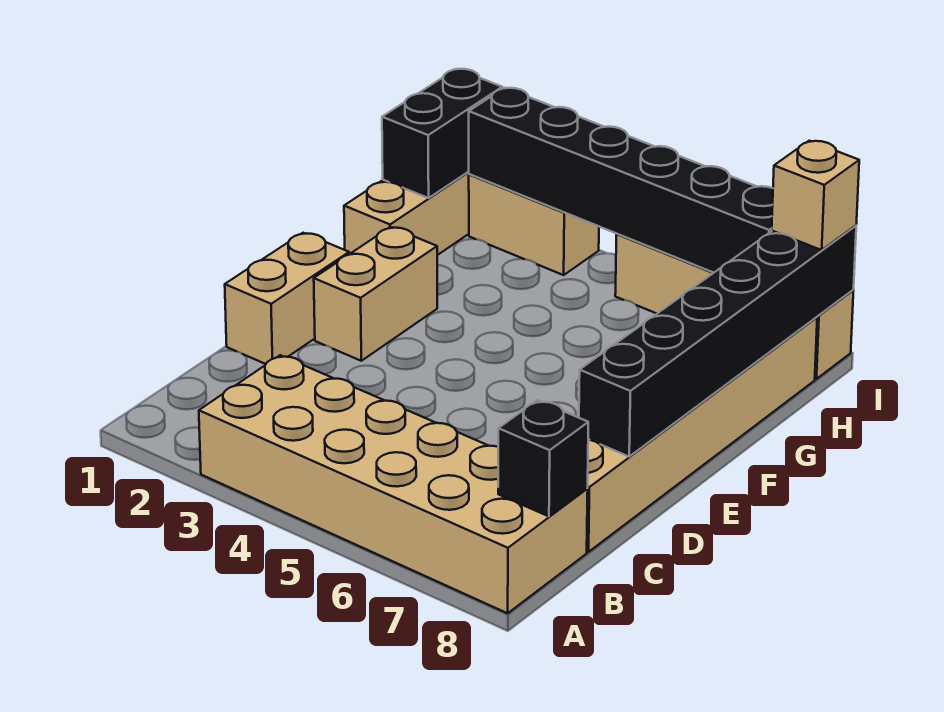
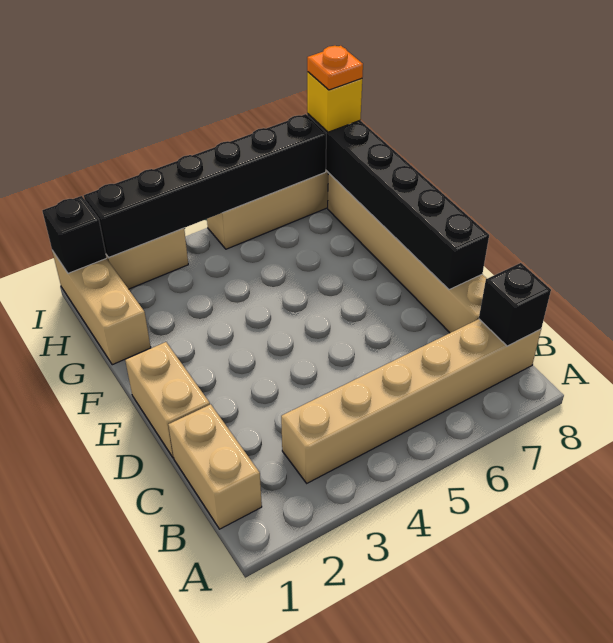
tan brick A3:B8 level 1 -> tan brick B3:B8 level 1
tan brick E2:F2 level 1 -> tan brick B1:C1 level 1
black brick H1:I1 level 2 -> black brick I1 level 2
tan brick I8 level 3 -> yellow brick I8 level 3
none -> orange plate I8 level 4

